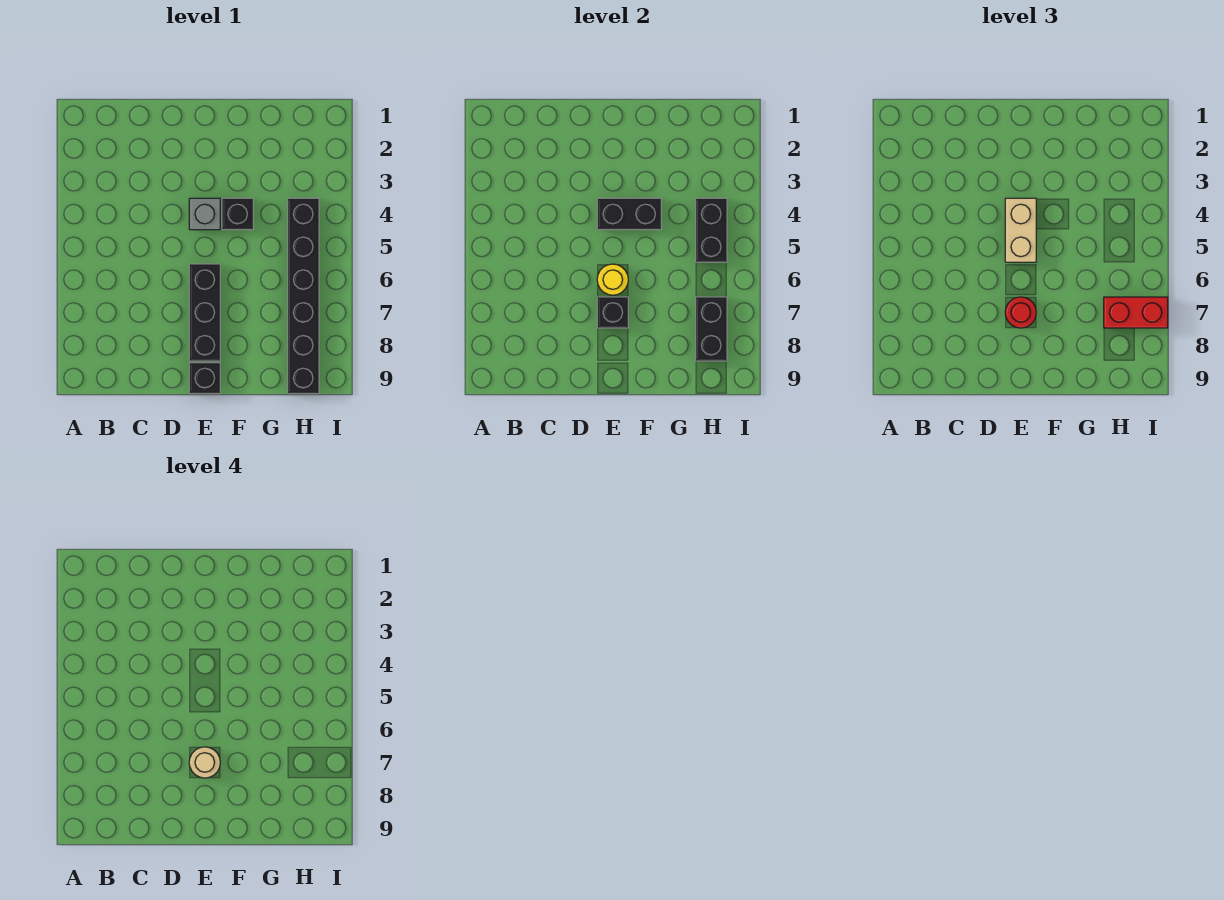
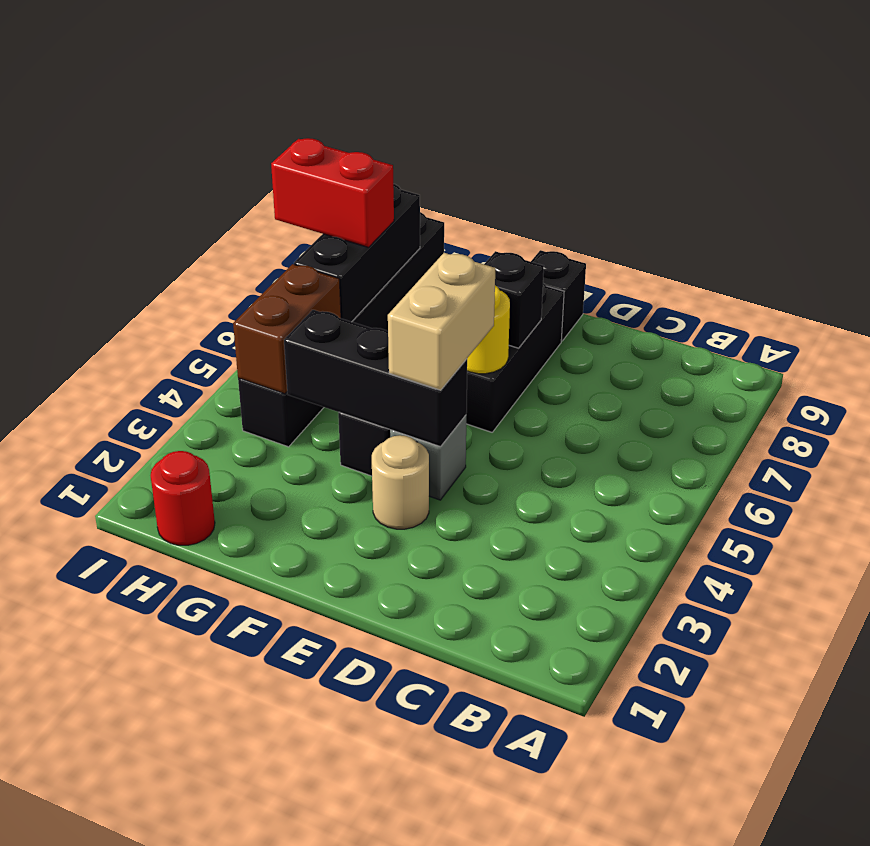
black brick E4:F4 level 2 -> black brick E4:G4 level 2
red round brick E7 level 3 -> red round brick H1 level 1
tan round brick E7 level 4 -> tan round brick E3 level 1
black brick H4:H5 level 2 -> brown brick H4:H5 level 2
black brick H7:H8 level 2 -> black brick H6:H8 level 2

